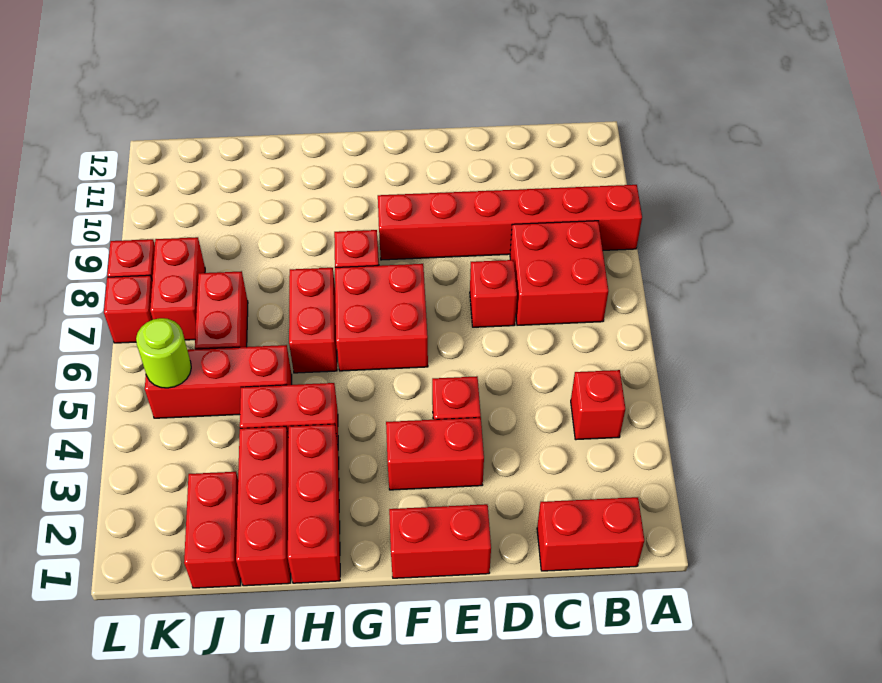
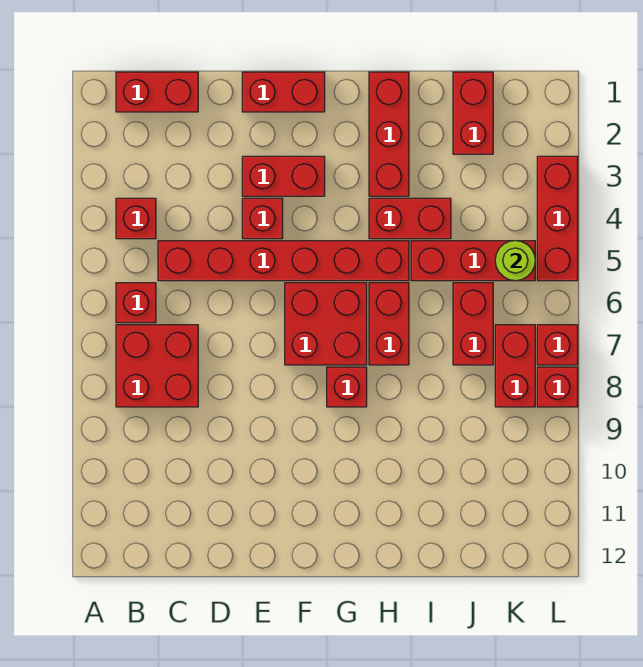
red brick A9:F9 level 1 -> red brick C5:H5 level 1
red brick D7 level 1 -> red brick B6 level 1
red brick I1:I3 level 1 -> red brick L3:L5 level 1

